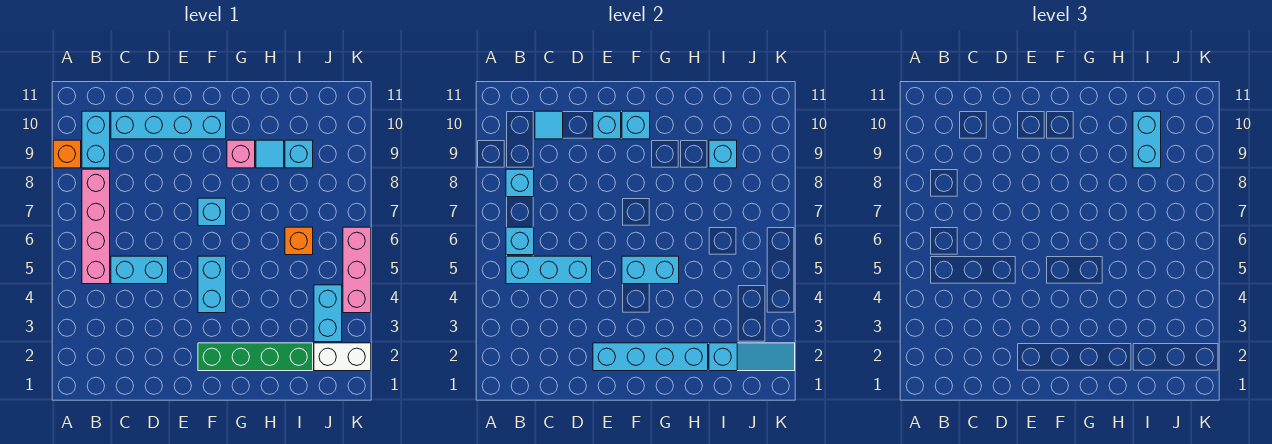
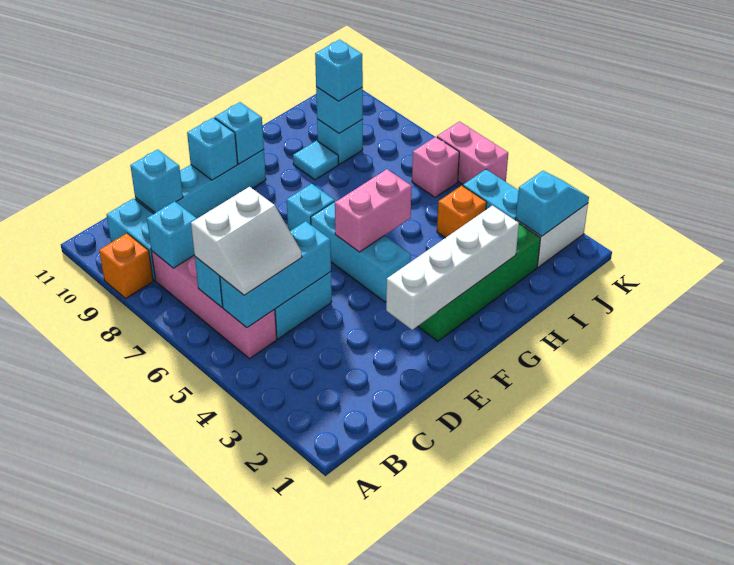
none -> white slope B5:C6 level 3 top 6
cyan tile C10 level 2 -> cyan brick C10 level 2
cyan brick E2:H2 level 2 -> white brick E2:H2 level 2
cyan brick F4:F5 level 1 -> cyan brick F4:F6 level 1
cyan brick F5:G5 level 2 -> pink brick F5:G5 level 2
pink brick G9 level 1 -> pink brick J6 level 1
cyan slope I2:K2 level 2 top I -> cyan slope J2:K2 level 2 top J
orange brick I6 level 1 -> orange brick I4 level 1
cyan brick I9:I10 level 3 -> cyan brick I9 level 3
pink brick K4:K6 level 1 -> pink brick K5:K6 level 1

